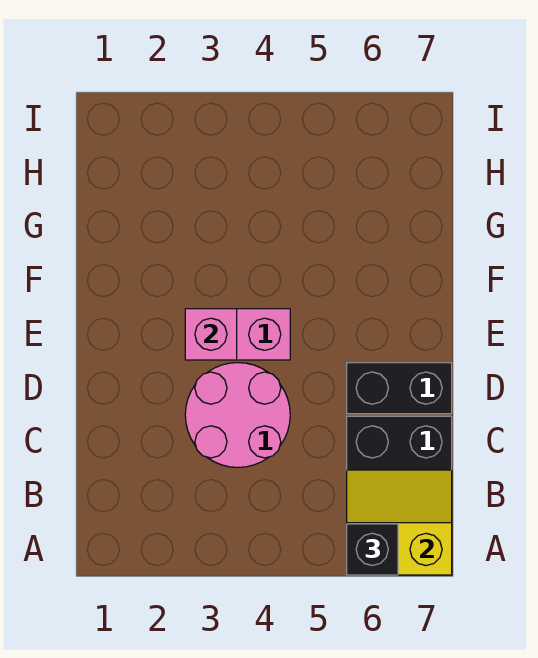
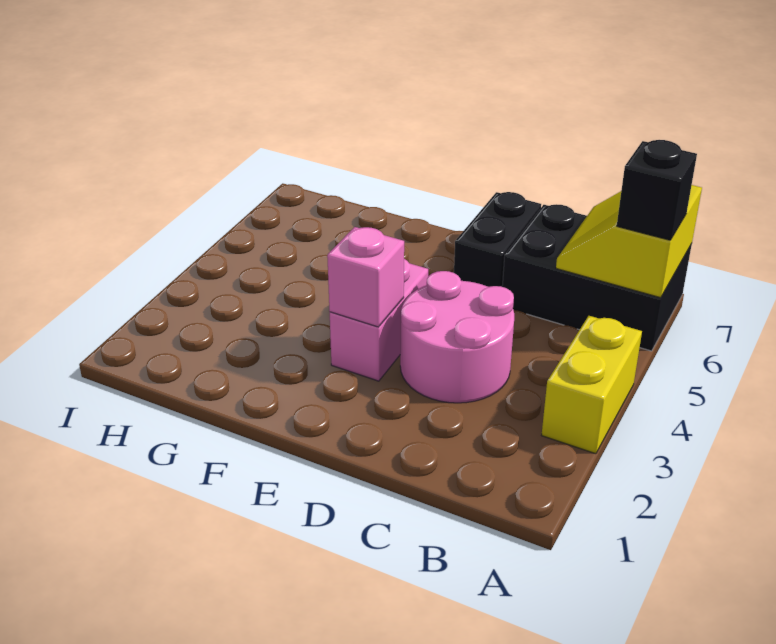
none -> yellow brick A3:A4 level 1

